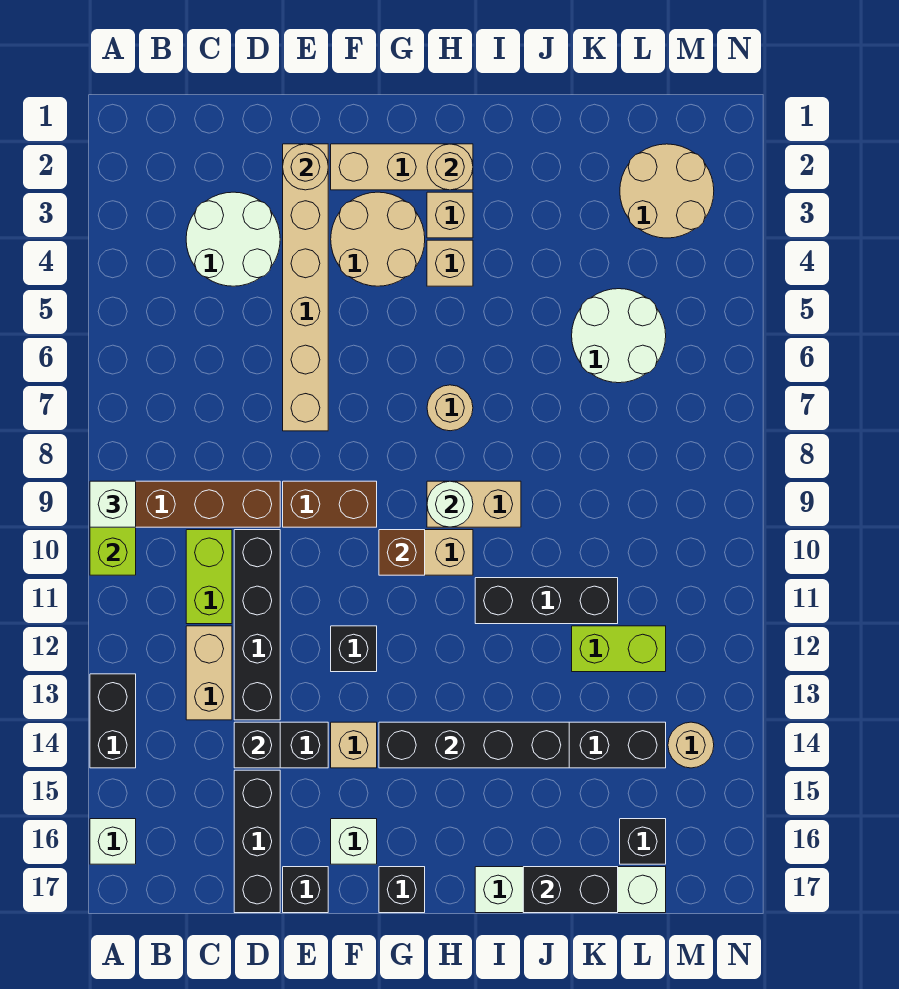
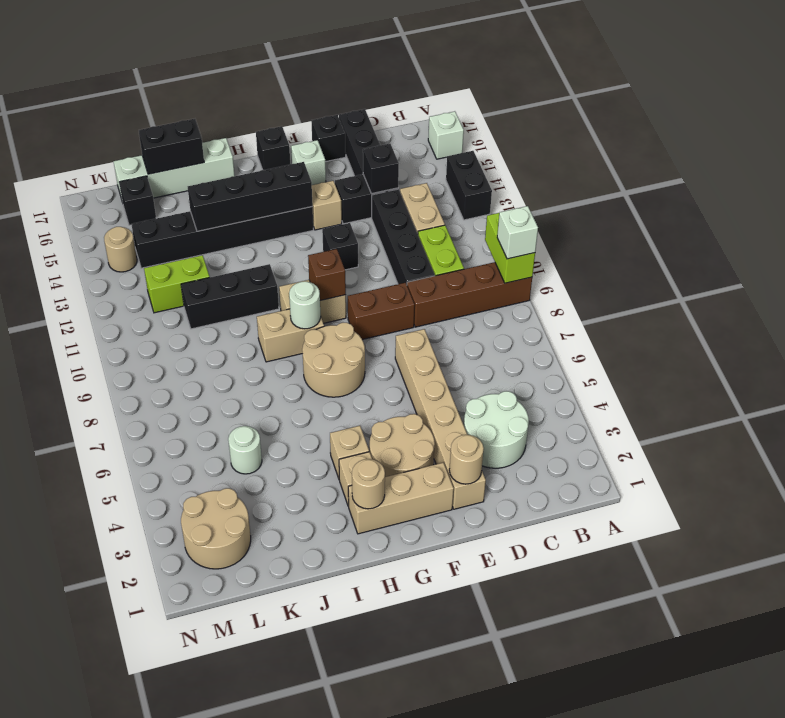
tan round brick H7 level 1 -> tan round brick G7:H8 level 1
white round brick K5:L6 level 1 -> white round brick K5 level 1

